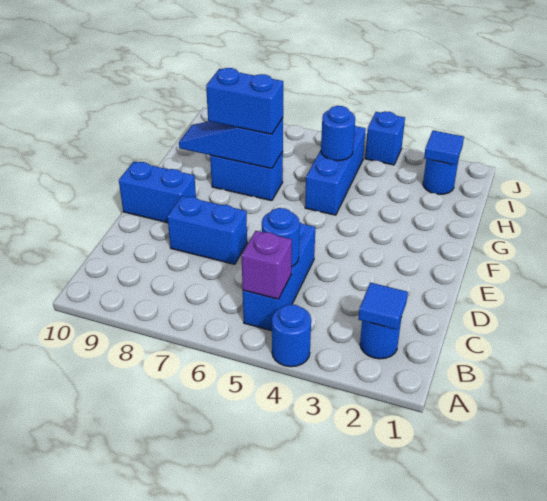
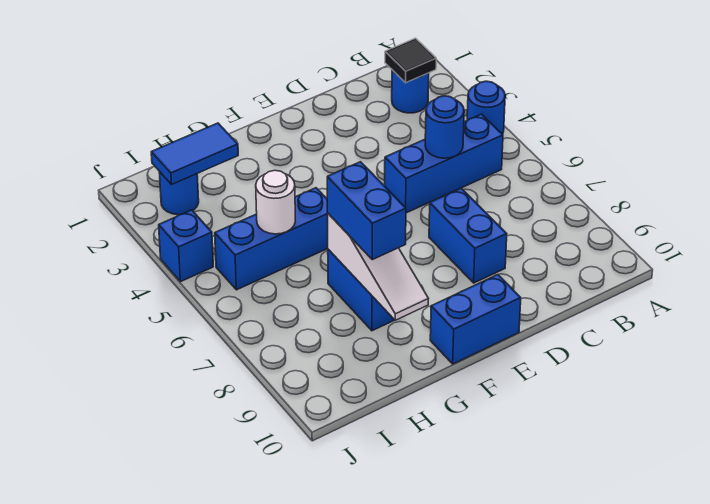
blue tile B2 level 2 -> black tile B2 level 2
purple brick B5 level 2 -> none
blue brick E9:E10 level 1 -> blue brick E10:F10 level 1
blue slope G7:G9 level 2 top 7 -> white slope G7:G9 level 2 top 7
blue round brick H5 level 2 -> white round brick H5 level 2
blue tile I2 level 2 -> blue tile H2:I2 level 2

